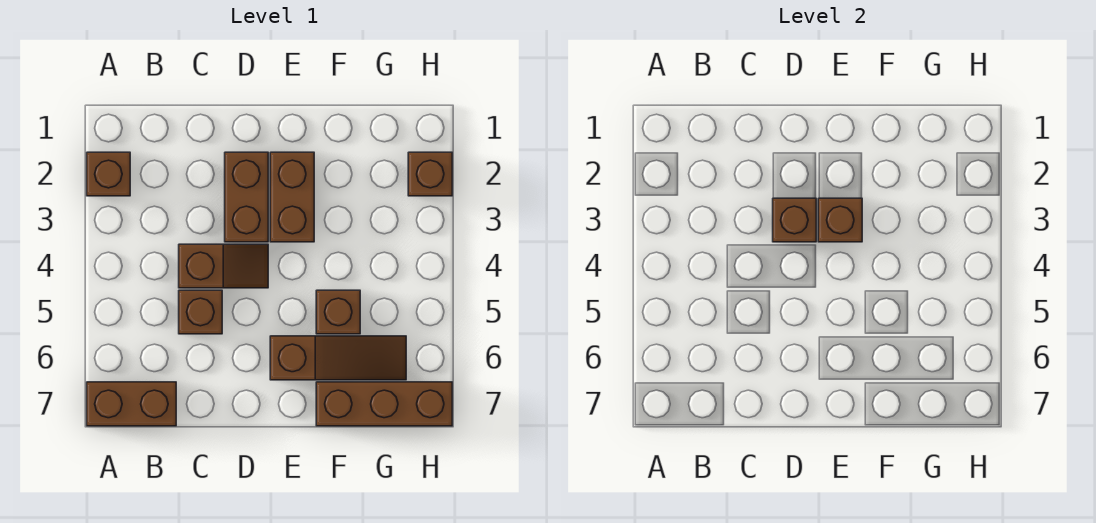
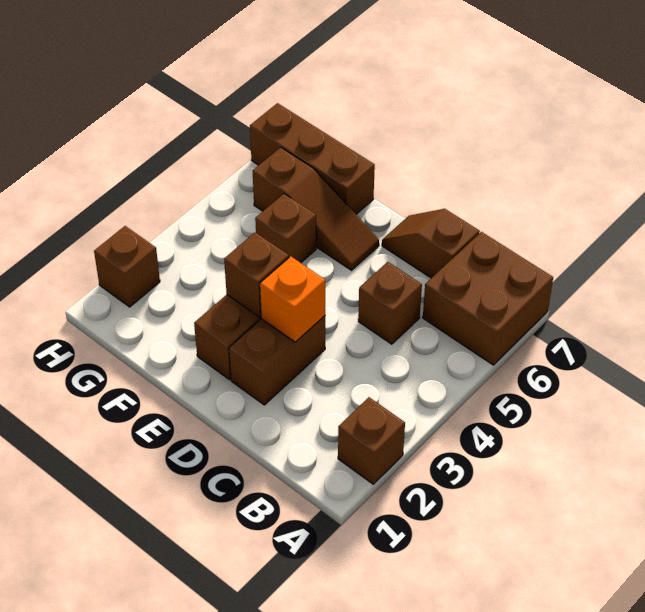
brown brick A7:B7 level 1 -> brown brick A6:B7 level 1
brown slope C4:D4 level 1 top C -> brown slope C7:D7 level 1 top C
brown brick D3 level 2 -> orange brick D3 level 2
brown slope E6:G6 level 1 top E -> brown slope E6:G6 level 1 top G

